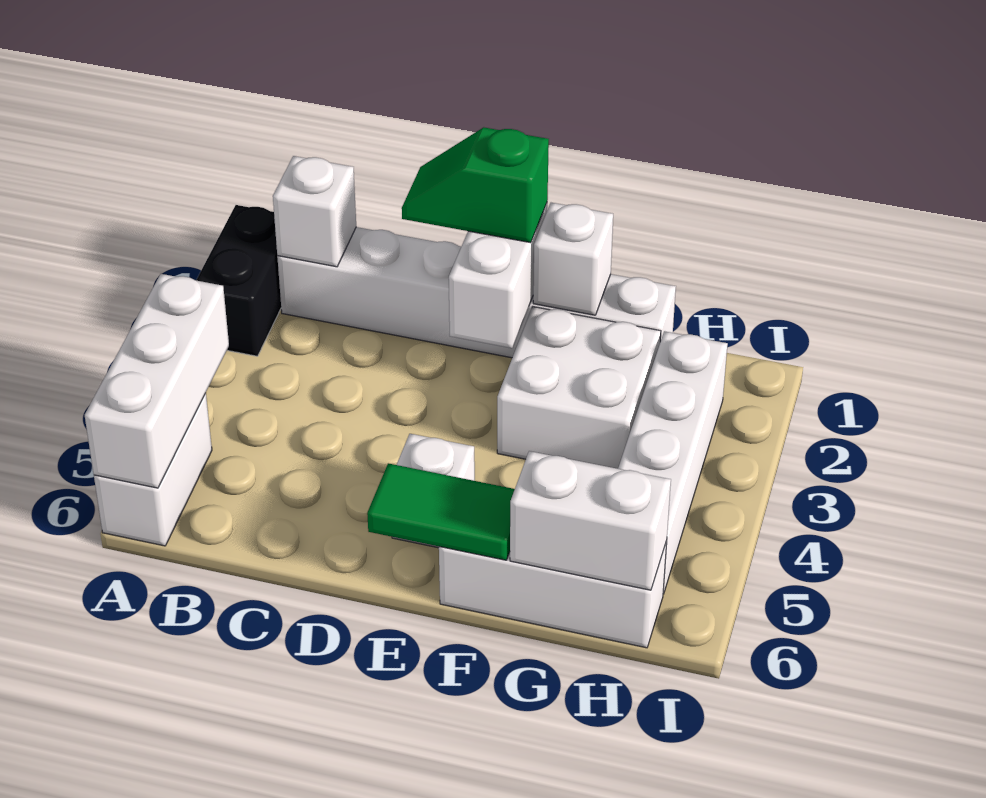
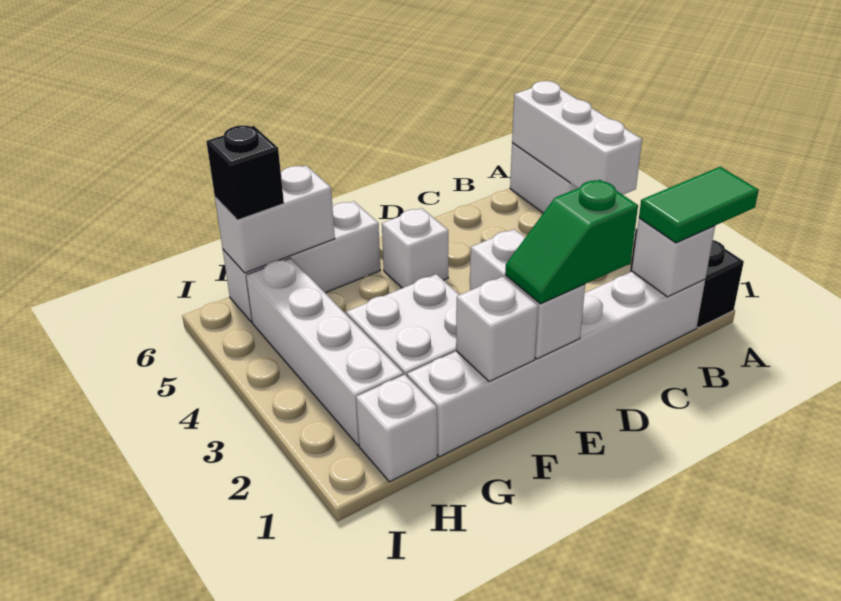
green slope D1:E1 level 3 top E -> green slope D1:E1 level 3 top D
green tile E6:F6 level 2 -> green tile A1:B1 level 3
none -> white brick H1 level 1
none -> black brick H6 level 3

